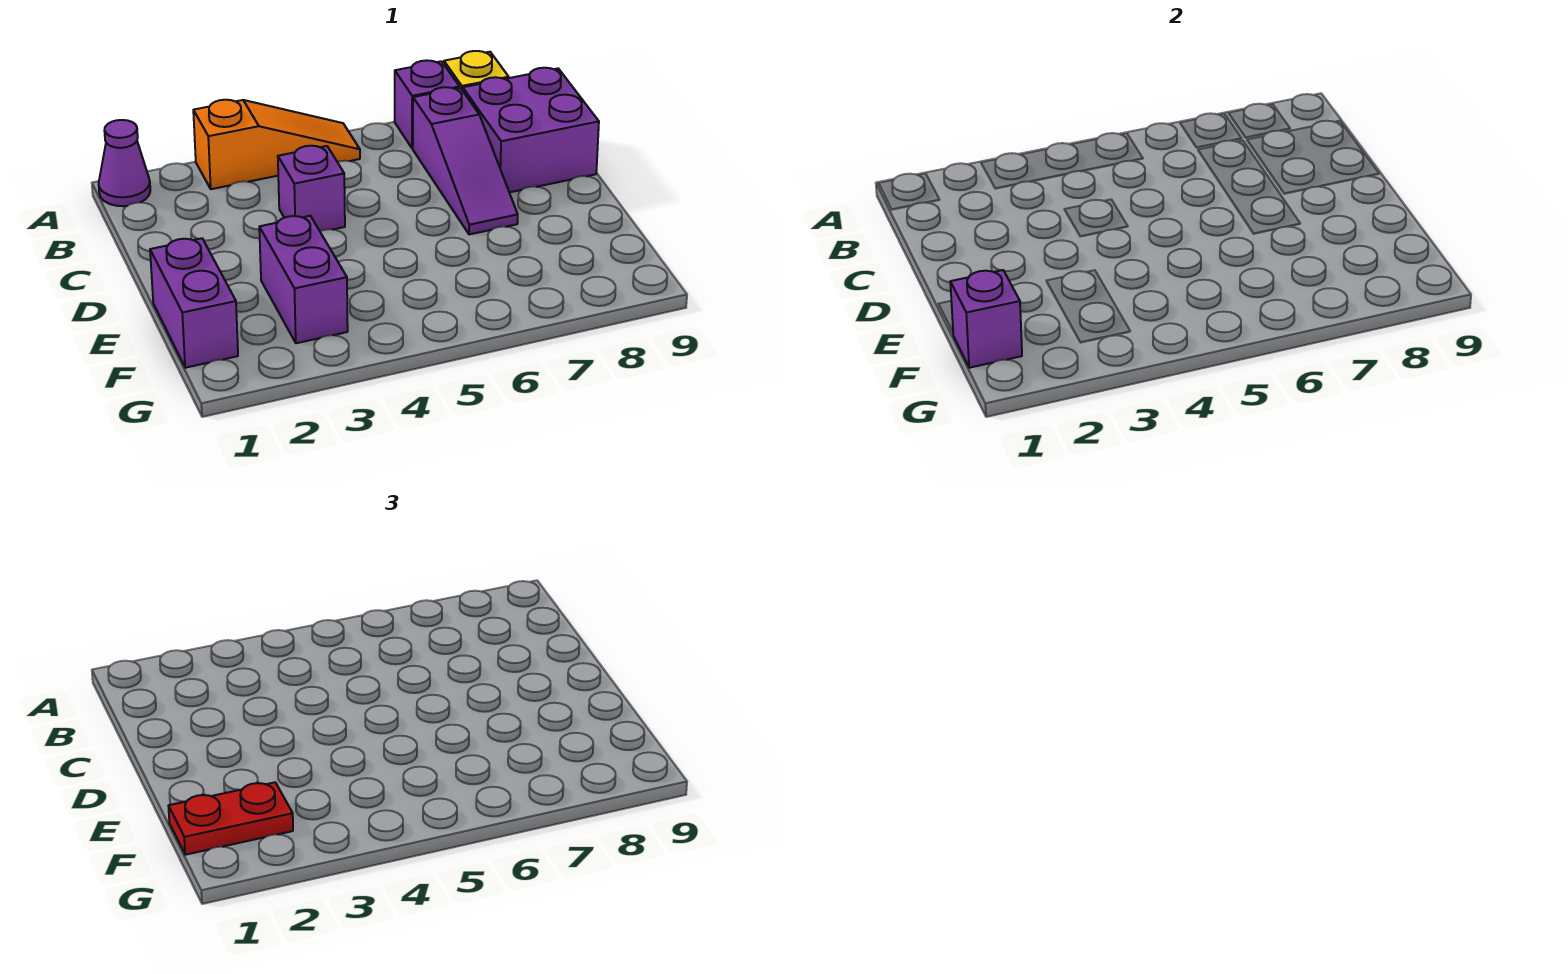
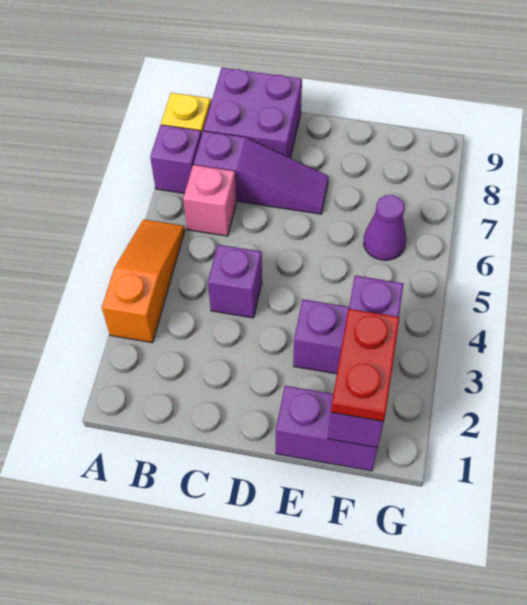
purple cone A1 level 1 -> purple cone F6 level 1
none -> pink brick B6 level 1
purple brick F1 level 2 -> purple brick F1:F3 level 2

